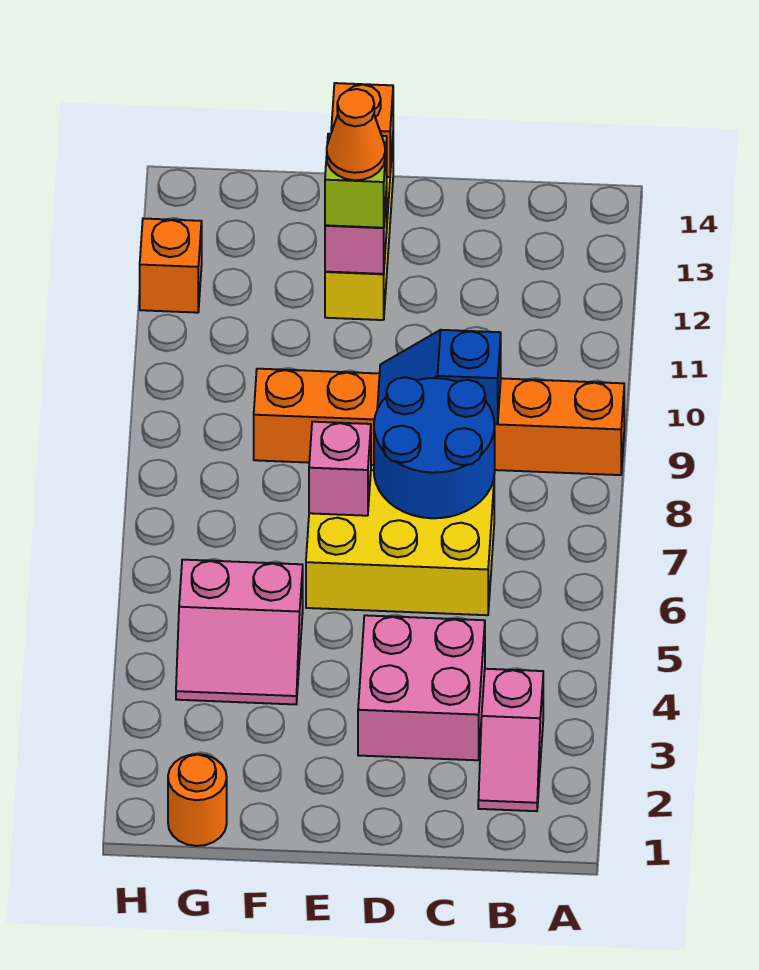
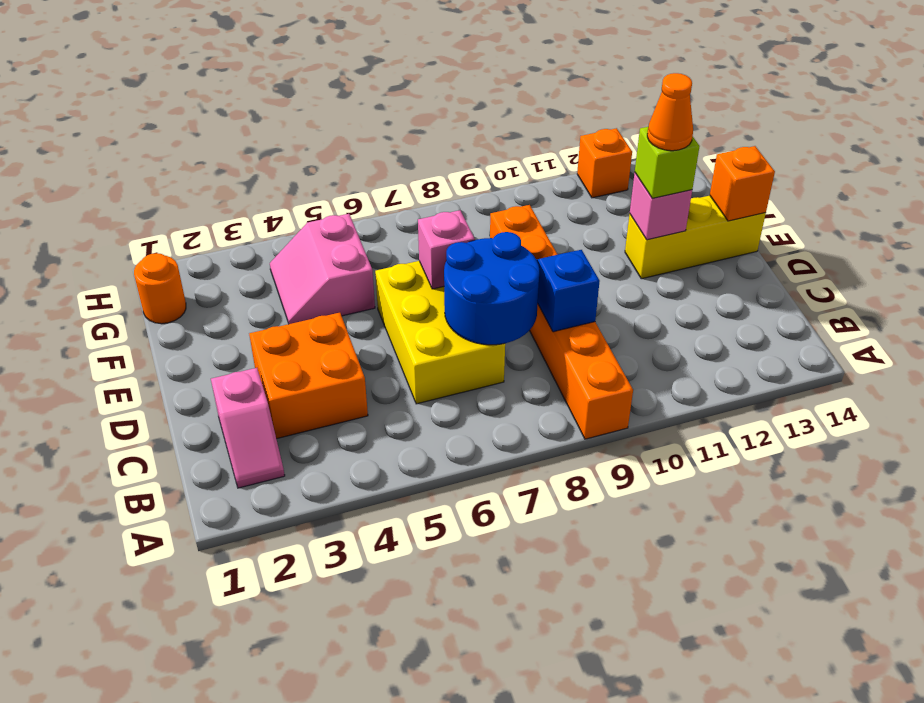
pink slope B2:B3 level 1 top 3 -> pink slope B2:C2 level 1 top C
pink brick C3:D4 level 1 -> orange brick C3:D4 level 1

